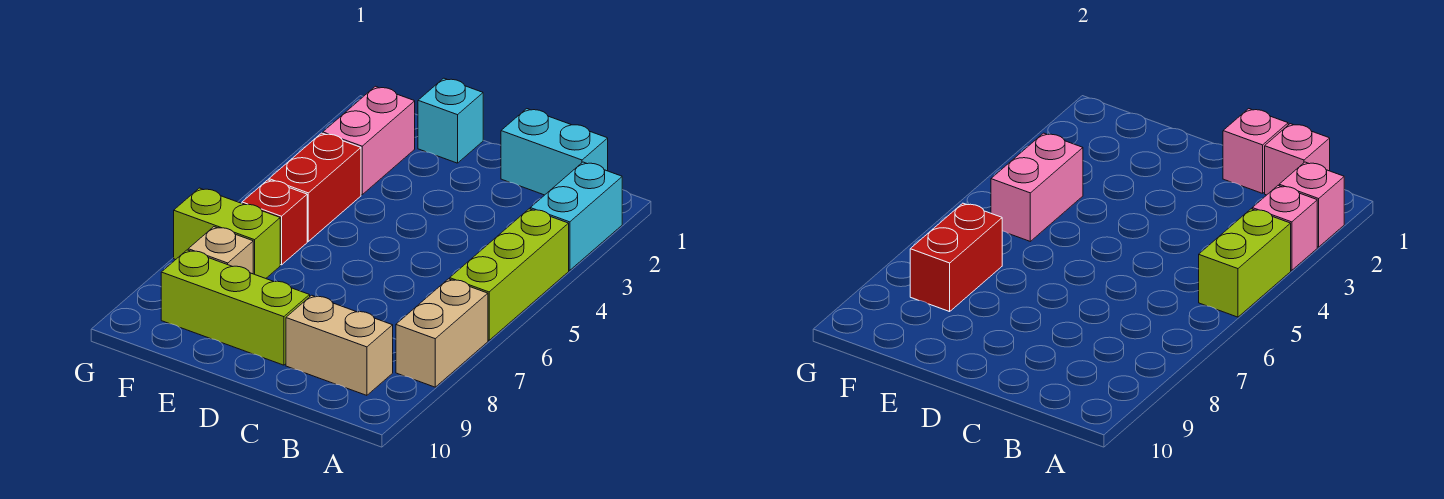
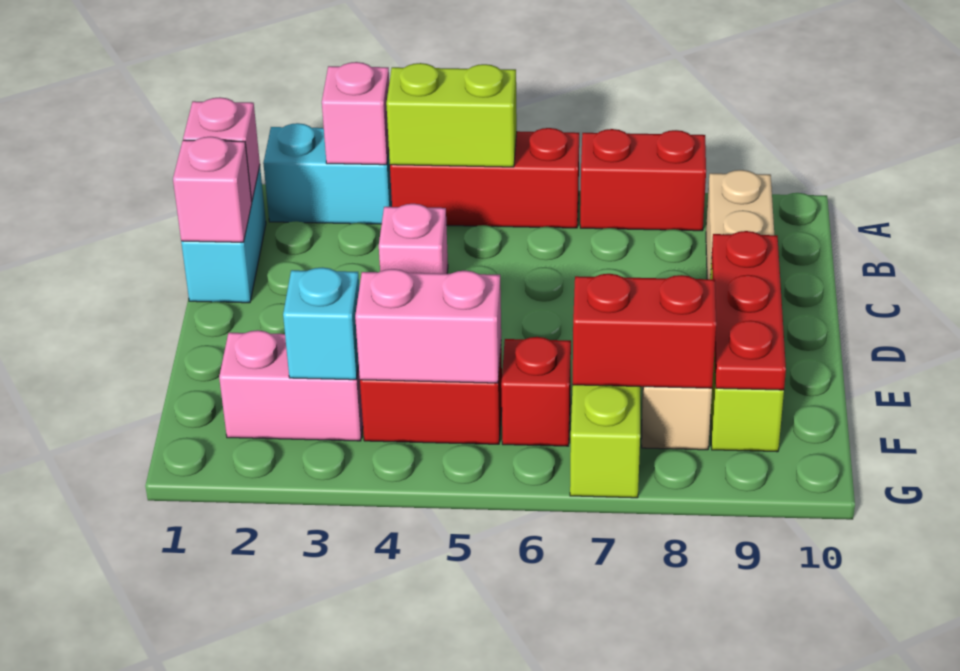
pink brick A2 level 2 -> pink brick C4 level 1
lime brick A4:A6 level 1 -> red brick A4:A6 level 1
tan brick A7:A8 level 1 -> red brick A7:A8 level 1
none -> red plate D9:F9 level 2
cyan brick E1 level 1 -> cyan brick F3 level 2

